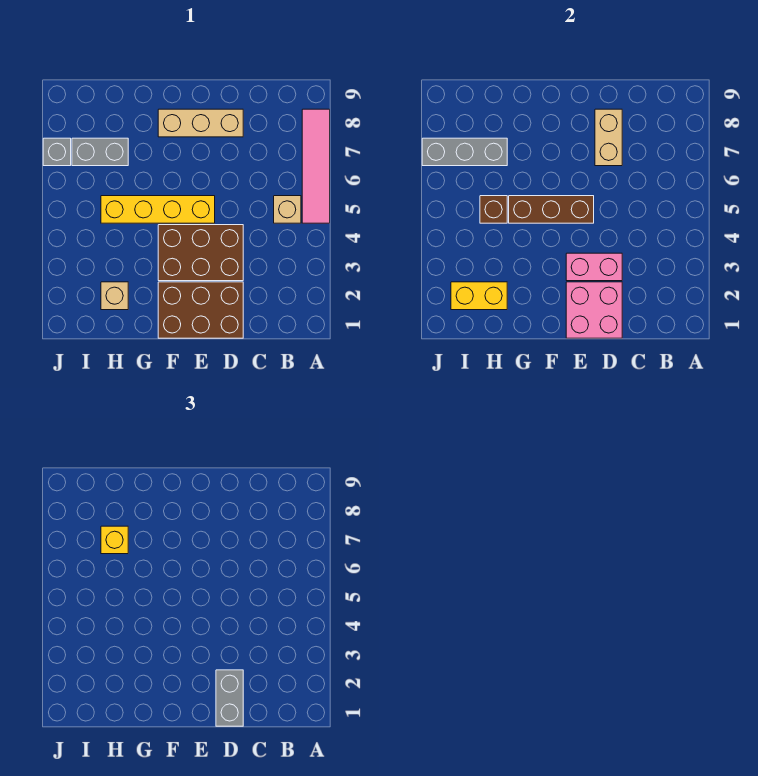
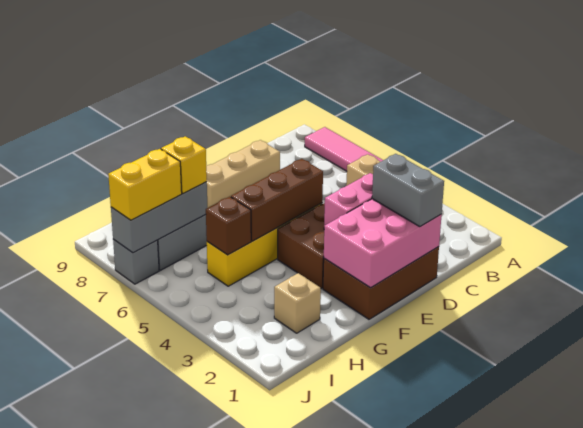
pink brick D1:E2 level 2 -> pink brick D1:F2 level 2
tan brick D7:D8 level 2 -> none
yellow brick H2:I2 level 2 -> yellow brick I7:J7 level 3

